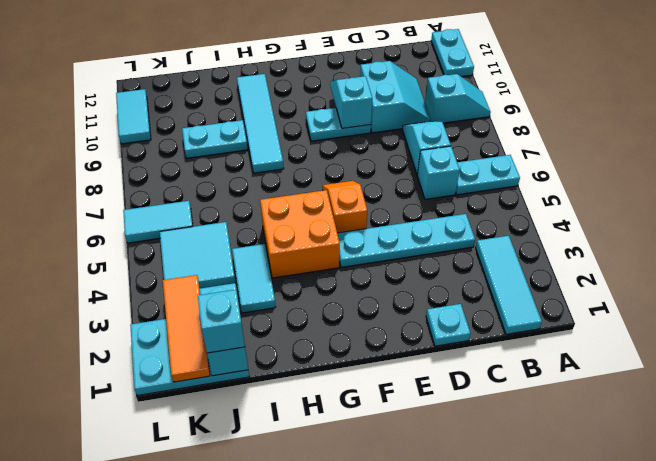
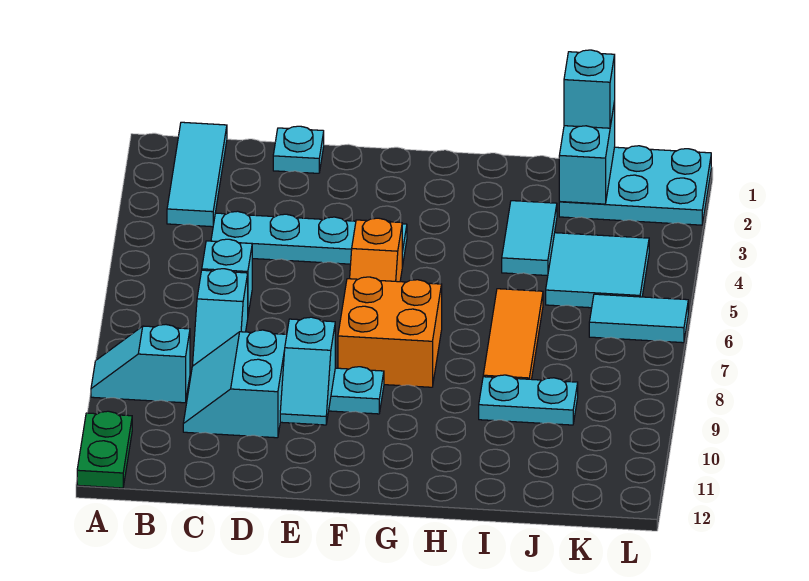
cyan plate A6:B6 level 1 -> none
cyan plate A11:A12 level 1 -> green plate A11:A12 level 1
orange brick G4:H5 level 1 -> orange brick F7:G8 level 1
cyan tile H8:H11 level 1 -> none
orange tile K1:K3 level 2 -> orange tile I6:I8 level 1
cyan tile L10:L11 level 1 -> none

